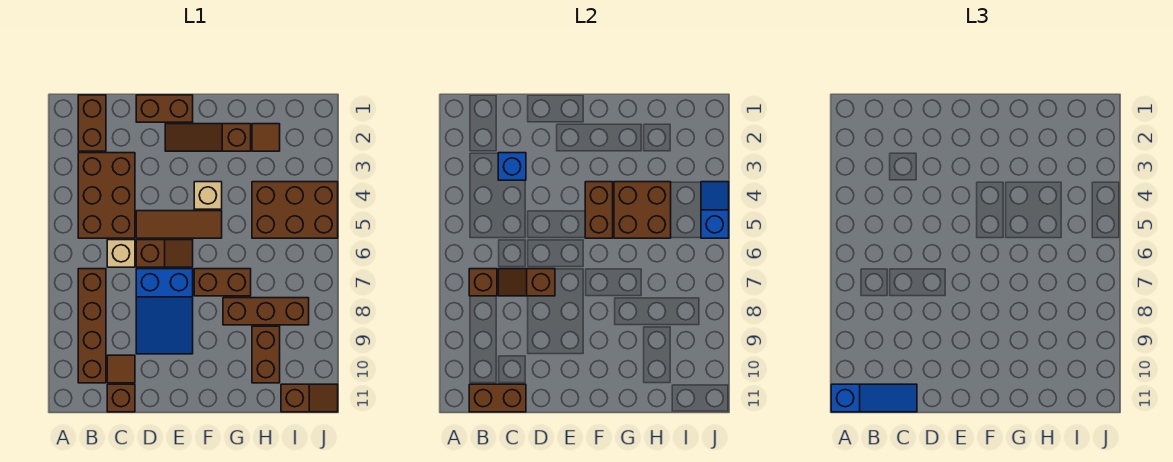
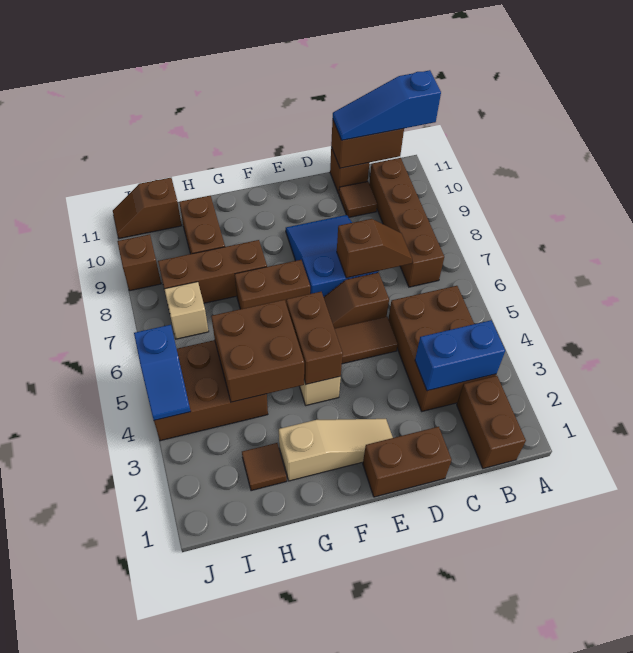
brown brick B7 level 2 -> brown brick J9 level 1
blue brick C3 level 2 -> blue brick B3:C3 level 2
tan brick C6 level 1 -> tan brick I7 level 1
brown slope E2:G2 level 1 top G -> tan slope E2:G2 level 1 top G

